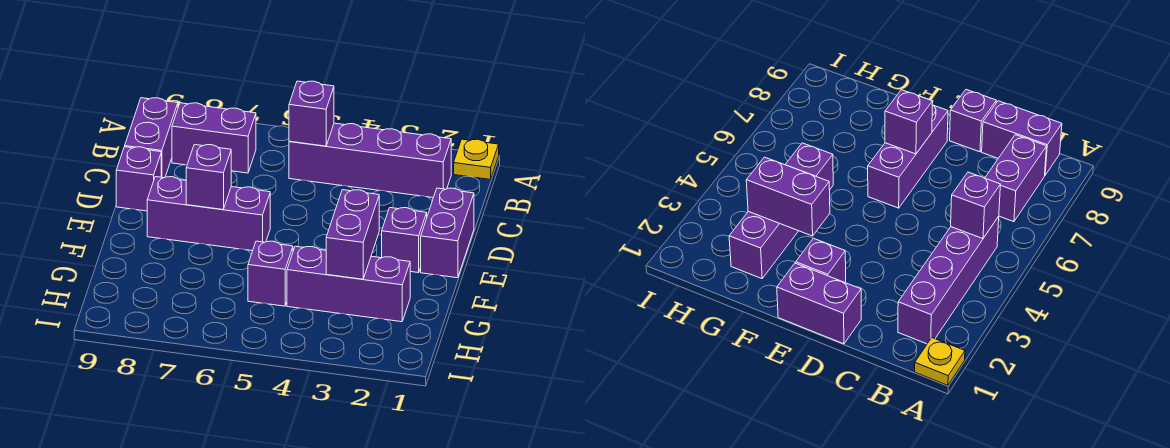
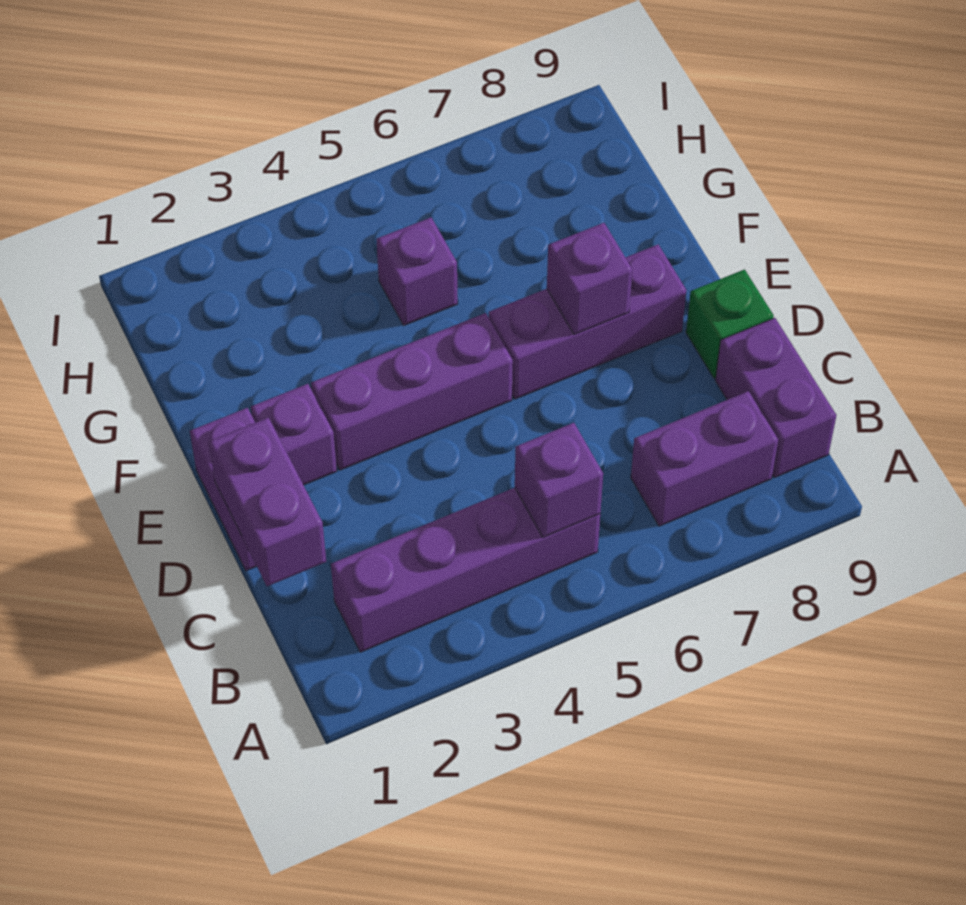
yellow plate A1 level 1 -> none
purple brick D9 level 1 -> green brick D9 level 1
purple brick F3:G3 level 2 -> purple brick C1:D1 level 2
purple brick G2:G4 level 1 -> purple brick E3:E5 level 1

